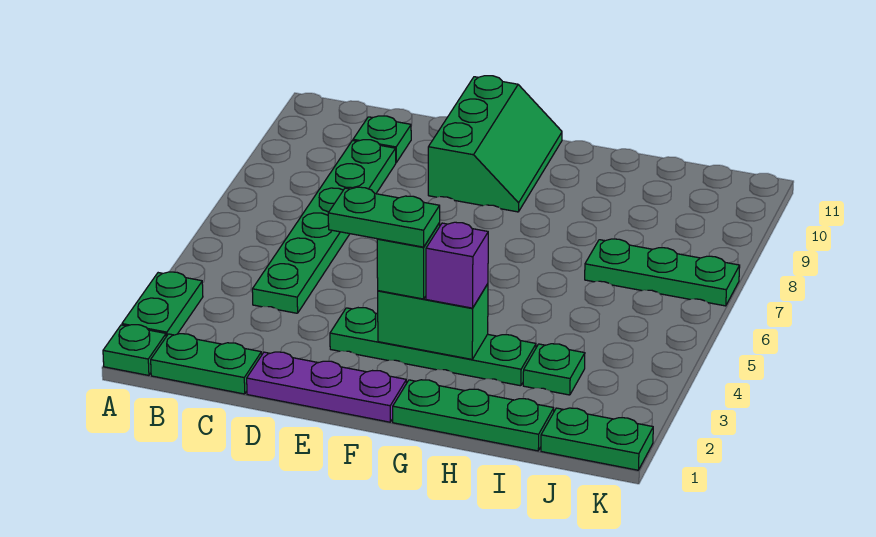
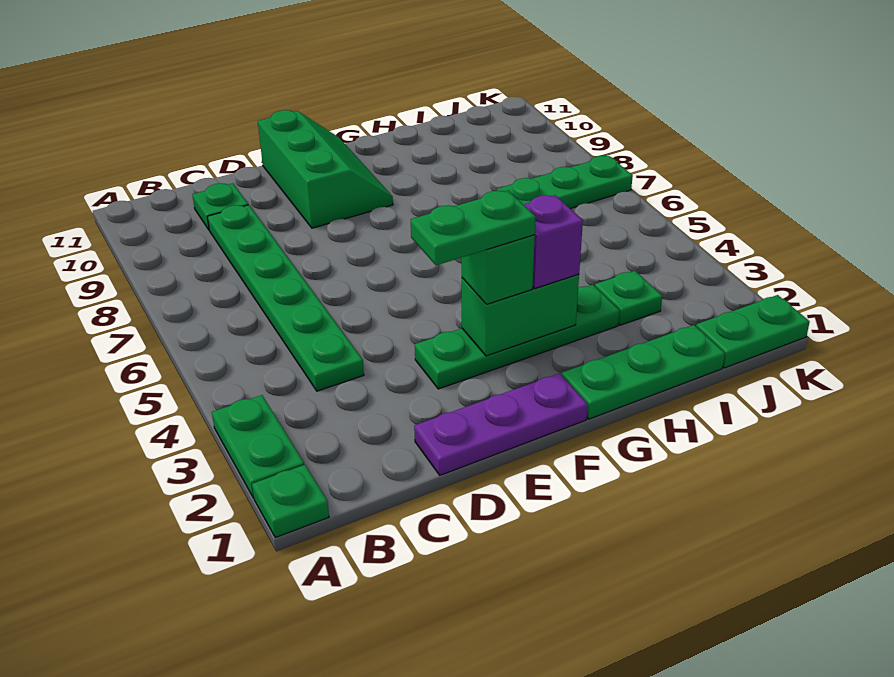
green plate B1:C1 level 1 -> none

